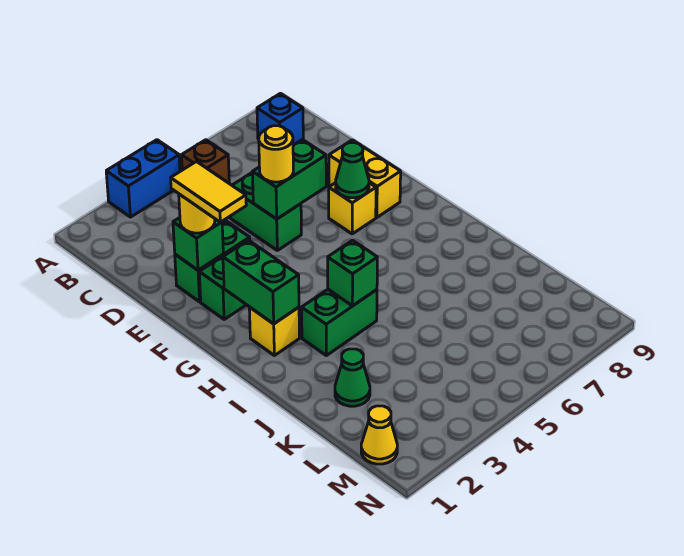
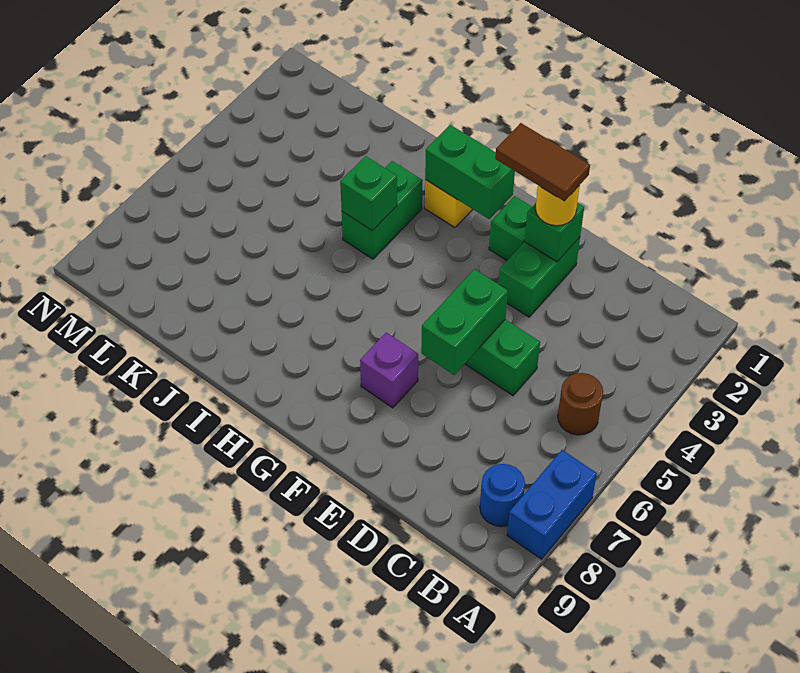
blue brick A3:A4 level 1 -> blue brick A7:A8 level 1
brown brick B5 level 1 -> brown round brick B5 level 1
blue brick B8 level 1 -> blue round brick B8 level 1
yellow tile E2:F2 level 4 -> brown tile E2:F2 level 4
yellow round brick E5 level 3 -> none
yellow brick E8:F8 level 1 -> none
yellow brick F7 level 1 -> purple brick F7 level 1
green cone F7 level 2 -> none
green cone K2 level 1 -> none
yellow cone M1 level 1 -> none

